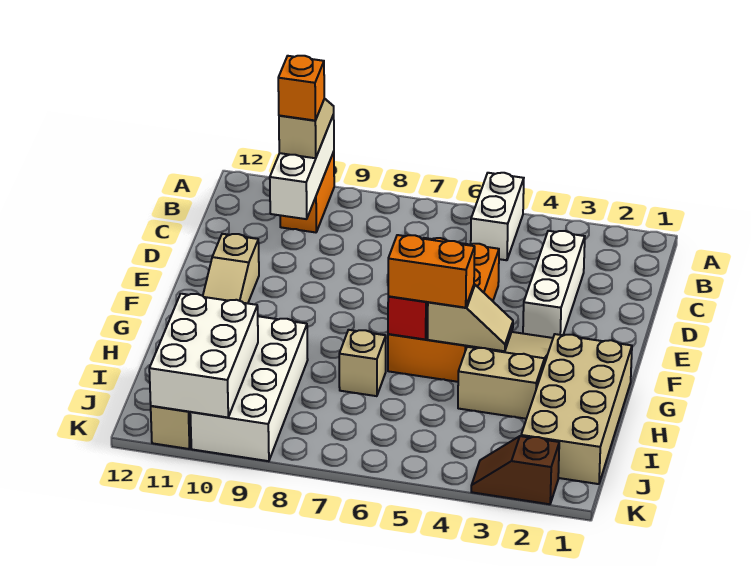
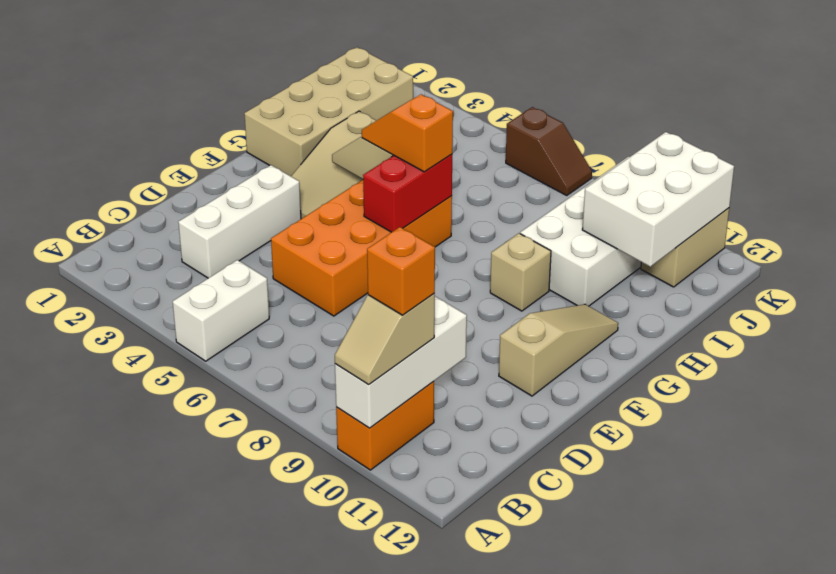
orange brick G5:G6 level 3 -> orange slope G5:G6 level 3 top 6
tan brick H7 level 1 -> tan brick G9 level 1
brown slope K2:K3 level 1 top 2 -> brown slope K6:K7 level 1 top 6

